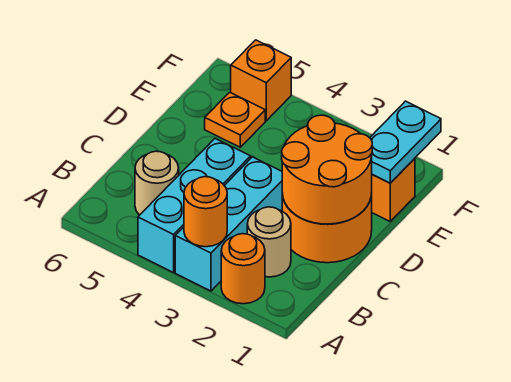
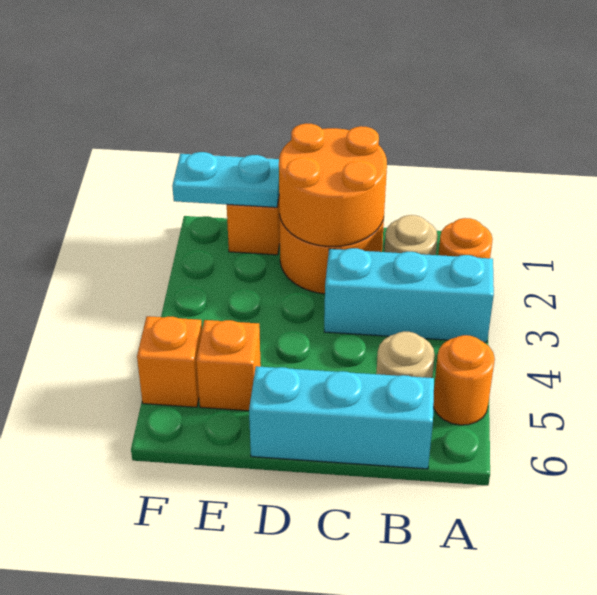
orange round brick A3 level 2 -> orange round brick A5 level 1
cyan brick A4:C4 level 1 -> cyan brick B6:D6 level 1
orange plate E5 level 1 -> orange brick E5 level 1

